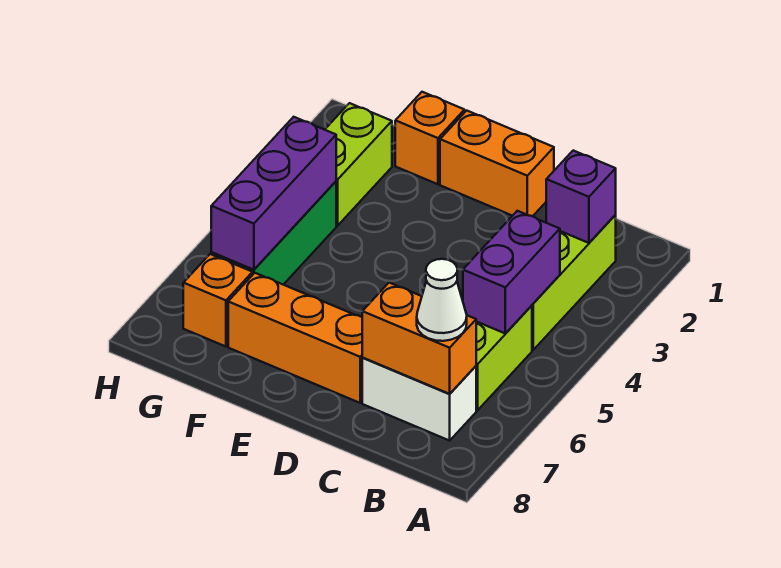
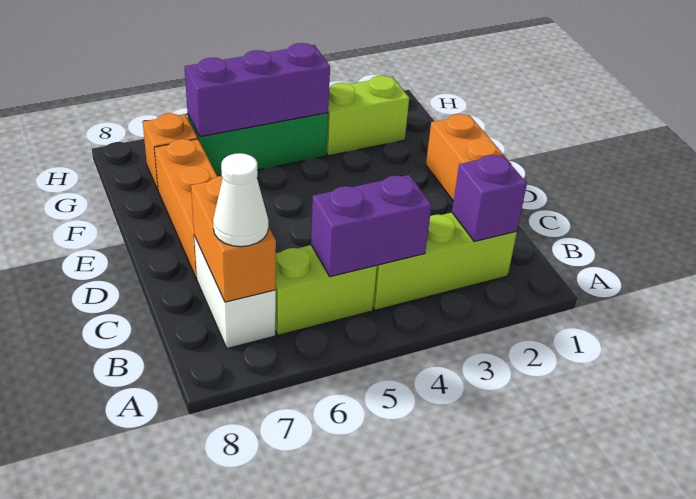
orange brick F1 level 1 -> none

